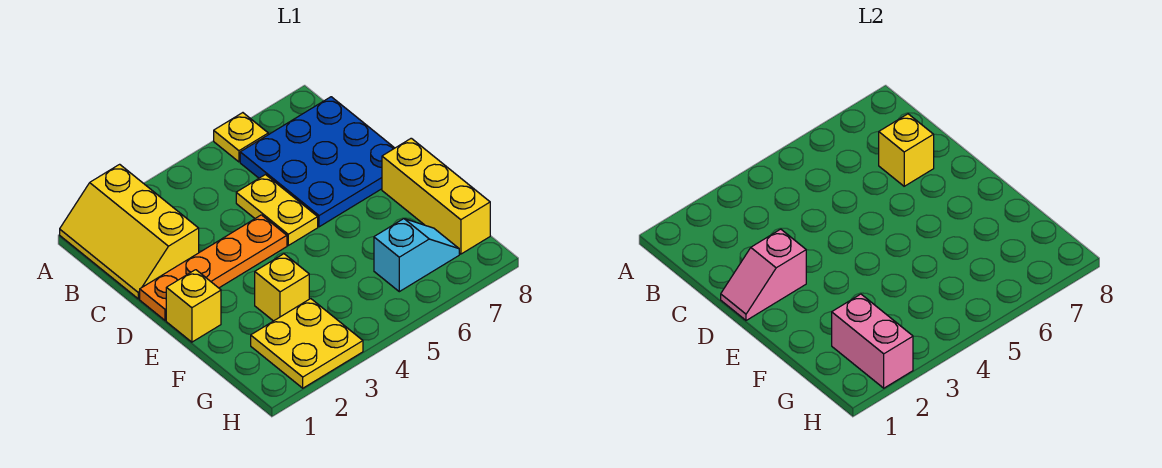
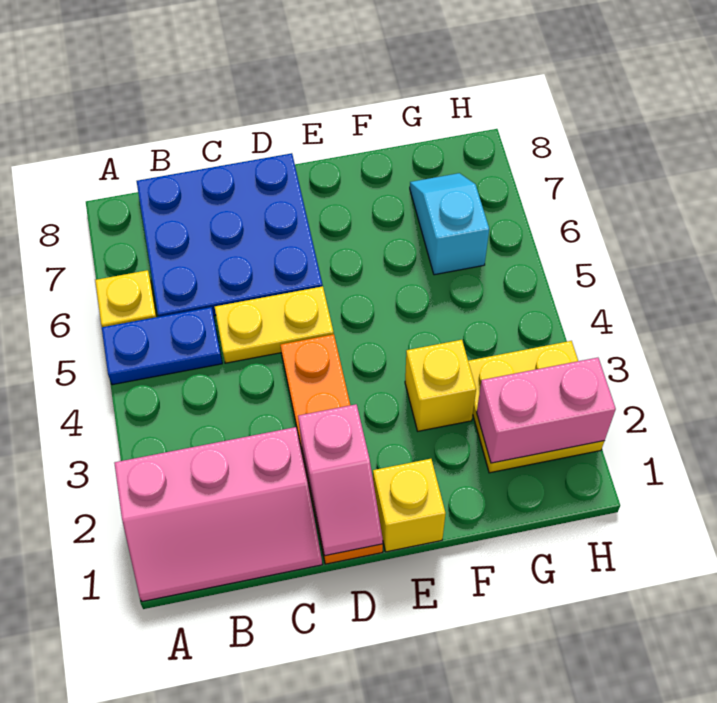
yellow slope A1:C2 level 1 top 2 -> pink slope A1:C2 level 1 top 2
none -> blue plate A5:B5 level 1
yellow brick C7 level 2 -> none
yellow brick E8:G8 level 1 -> none

